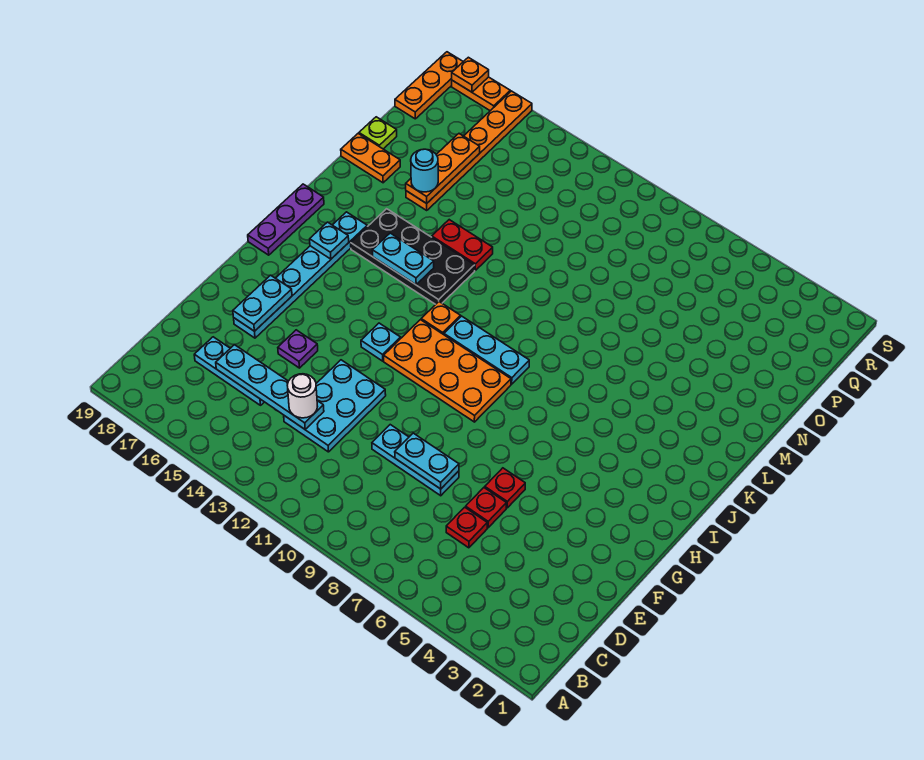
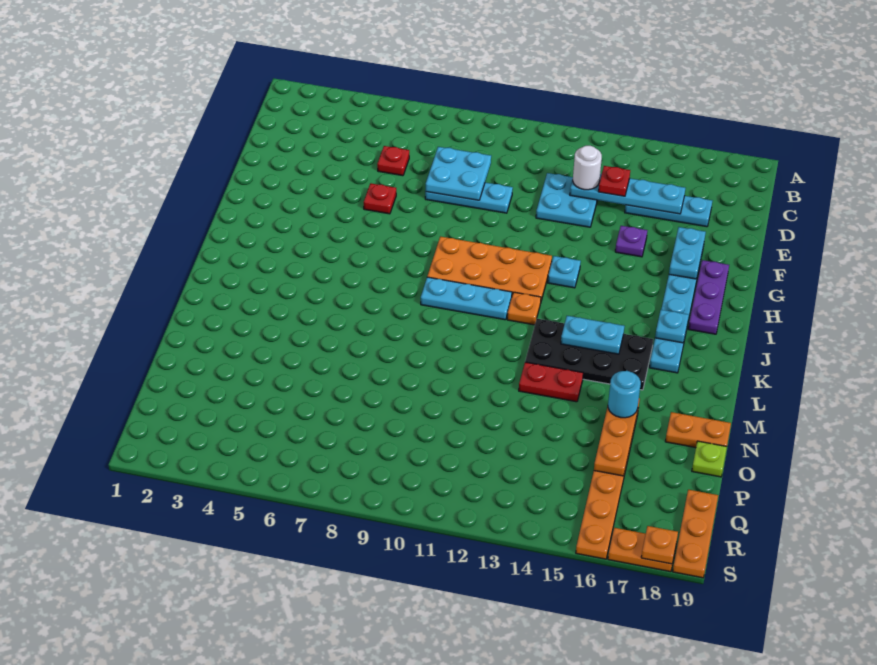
cyan plate D12:F13 level 1 -> cyan plate D12:E13 level 1
red plate E6 level 1 -> red plate D14 level 3
cyan plate E8:E9 level 2 -> cyan plate D8:E9 level 2
purple plate I19:K19 level 1 -> purple plate G18:I18 level 1

